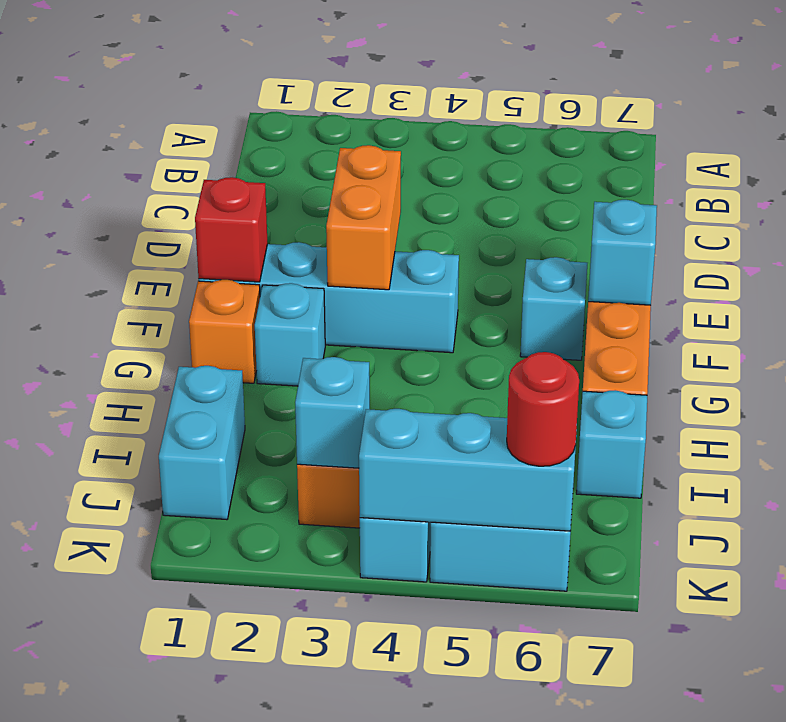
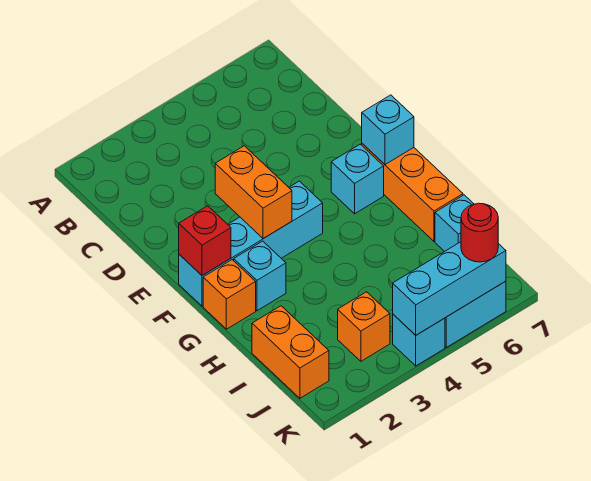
cyan brick I1:J1 level 1 -> orange brick I1:J1 level 1
cyan brick J3 level 2 -> none

